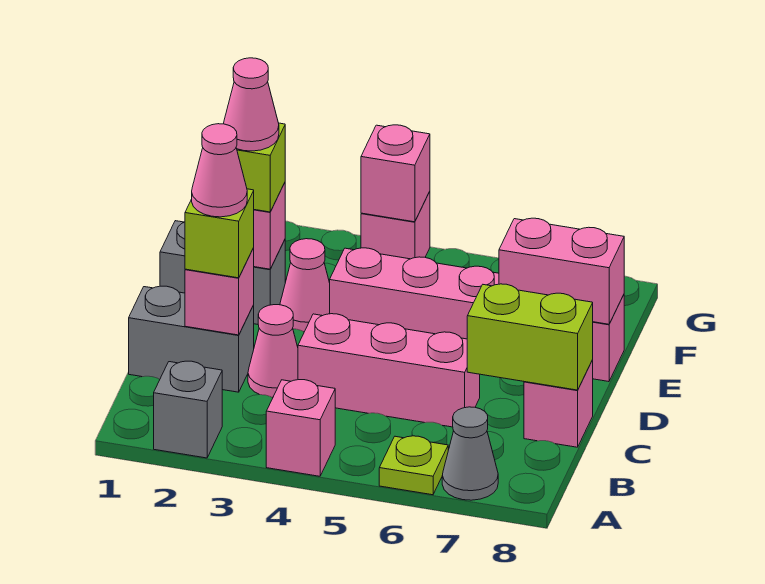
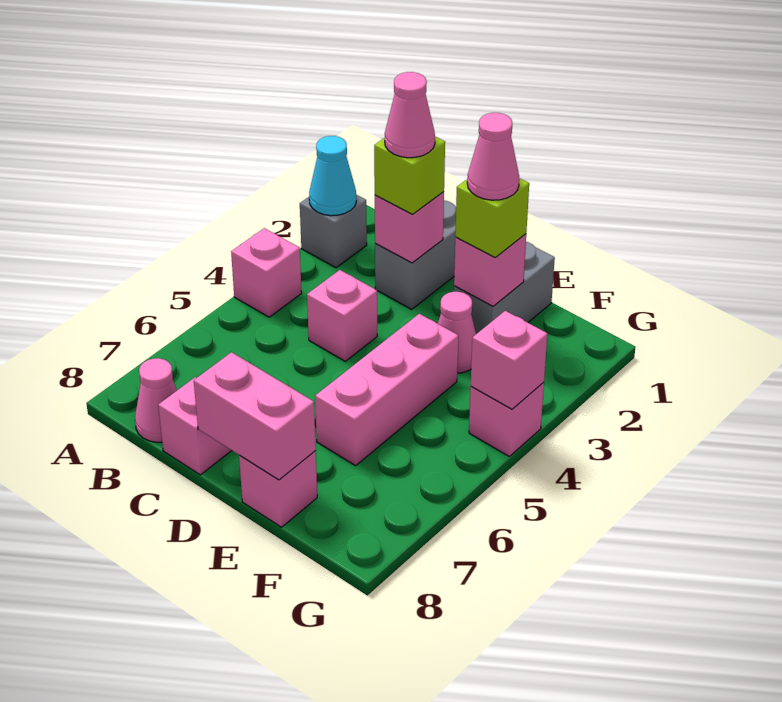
none -> cyan cone A2 level 2
lime plate A6 level 1 -> none
grey cone A7 level 1 -> none
pink cone C3 level 1 -> pink cone B8 level 1
pink brick C4:C6 level 1 -> pink brick C4 level 1
lime brick C7:C8 level 2 -> none
pink brick E7:E8 level 2 -> pink brick D8:E8 level 2

